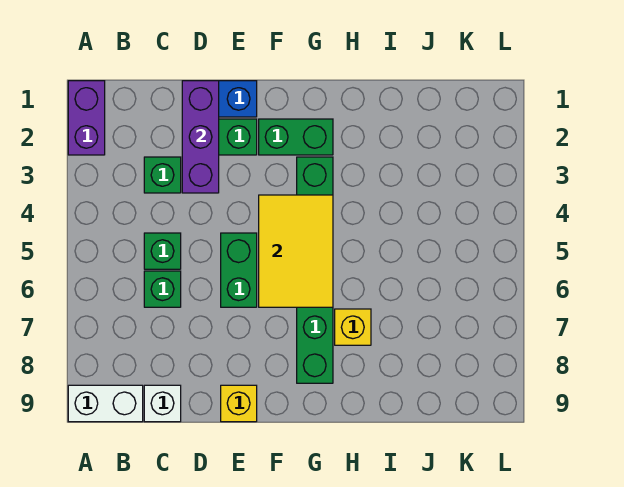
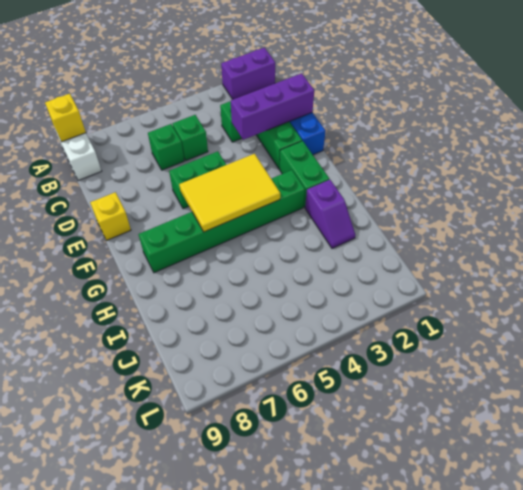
white brick C9 level 1 -> none
none -> purple slope H2:I2 level 1 top H
yellow brick H7 level 1 -> yellow brick A9 level 2

